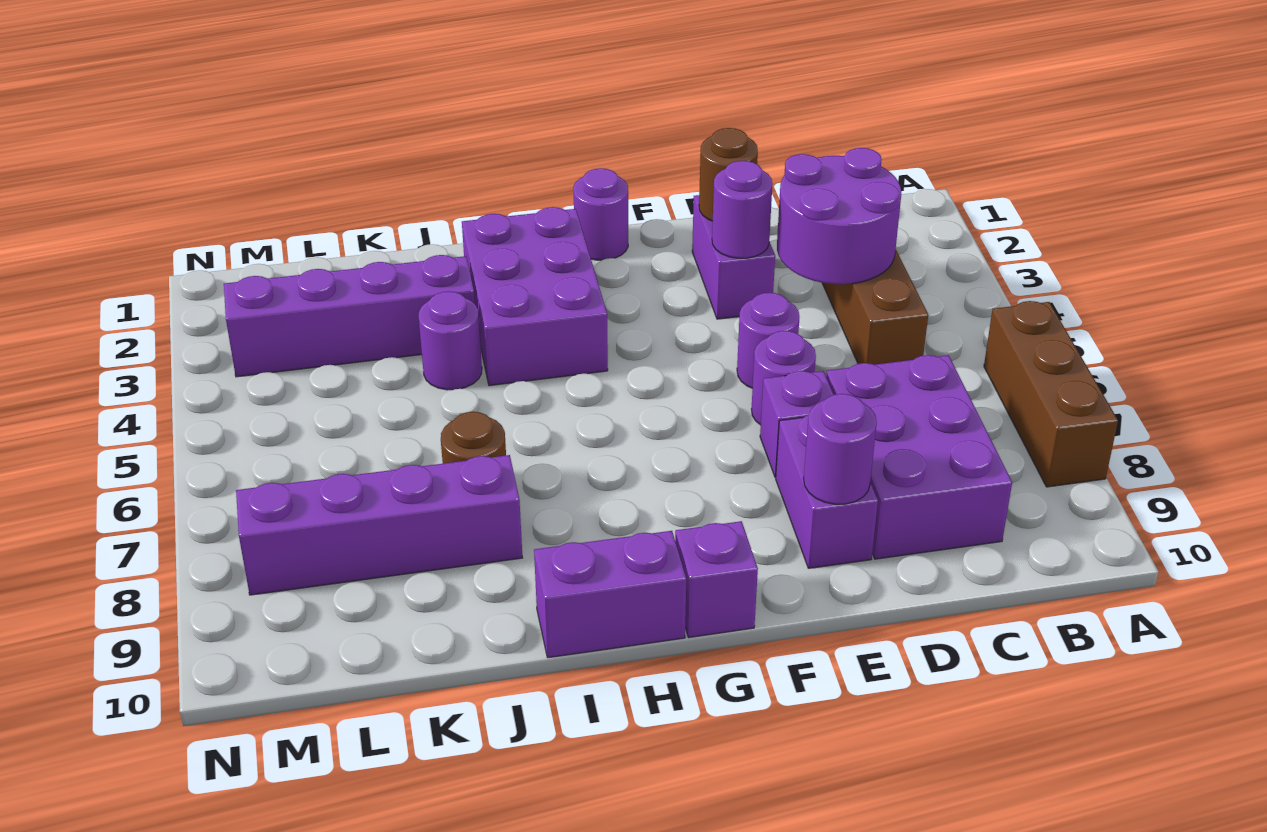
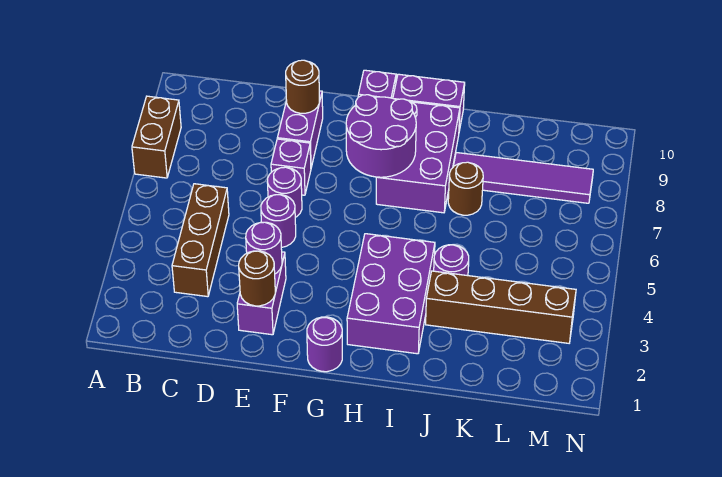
brown brick A6:A8 level 1 -> brown brick A7:A8 level 1
purple round brick C3:D4 level 2 -> purple round brick G7:H8 level 2
purple brick C7:D9 level 1 -> purple brick H7:I9 level 1
purple round brick E9 level 2 -> brown round brick E9 level 2
purple brick J3:M3 level 1 -> brown brick J3:M3 level 1
purple brick J8:M8 level 1 -> purple tile J8:M8 level 1

